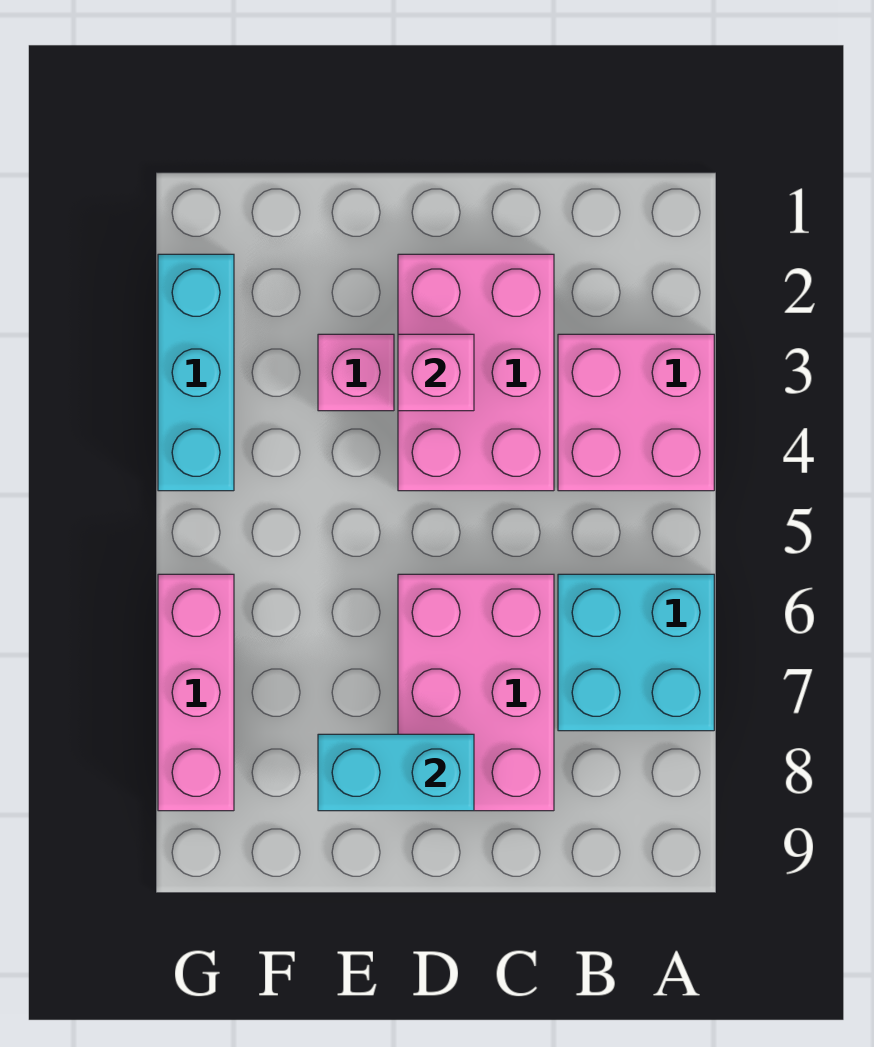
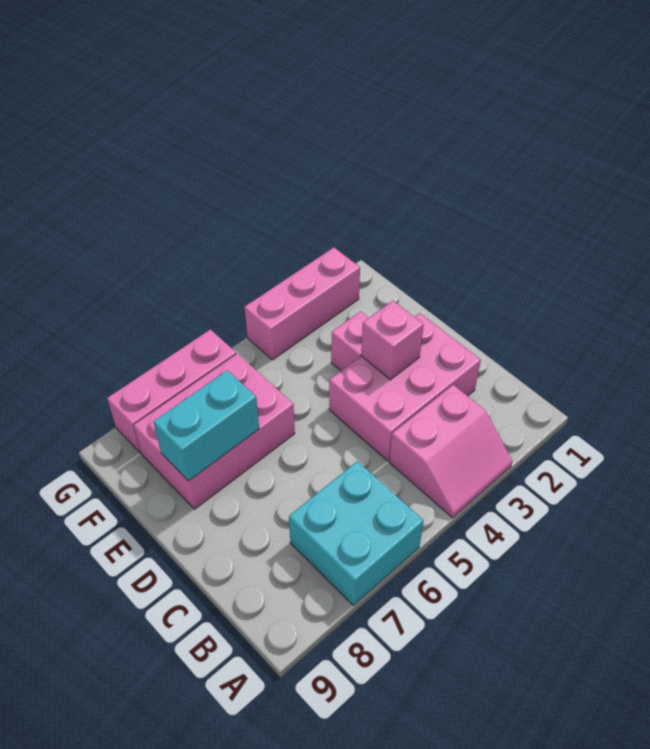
pink brick A3:B4 level 1 -> pink slope A3:B4 level 1 top B
pink brick C6:D8 level 1 -> pink brick E6:F8 level 1
cyan brick D8:E8 level 2 -> cyan brick E7:E8 level 2
cyan brick G2:G4 level 1 -> pink brick G2:G4 level 1

